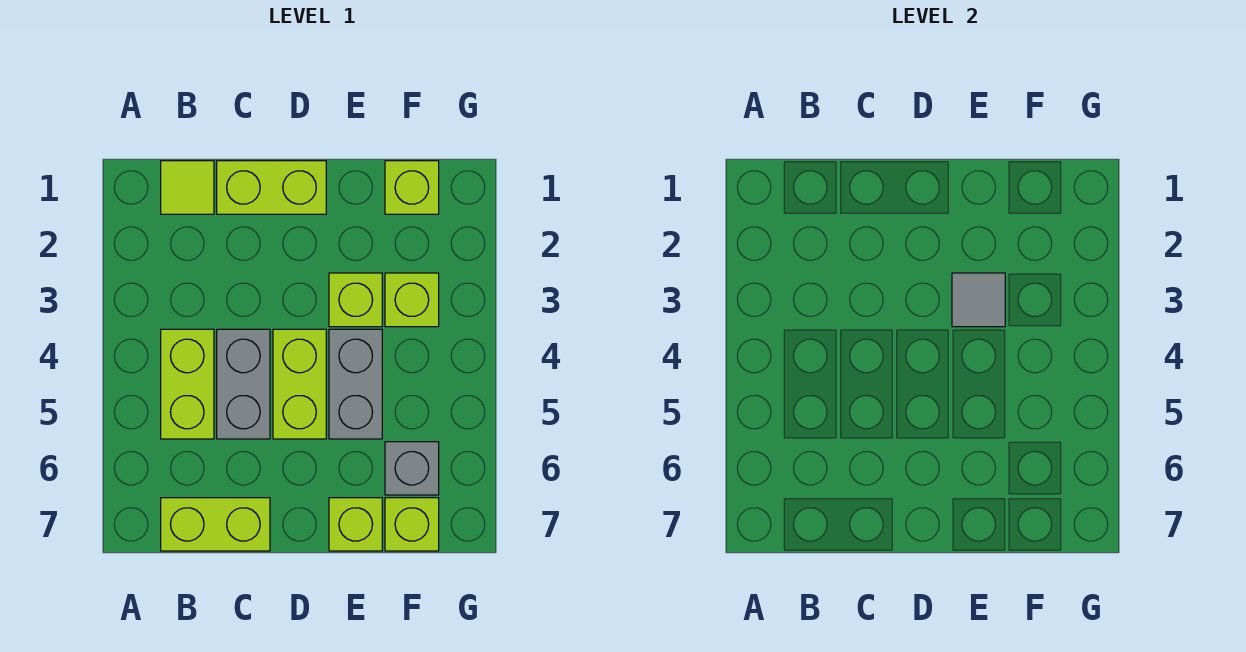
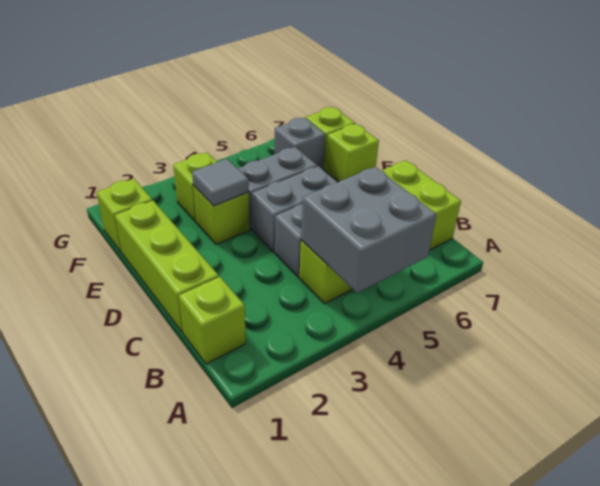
none -> grey brick A4:B5 level 2
lime tile B1 level 1 -> lime brick B1 level 1
lime brick C1:D1 level 1 -> lime brick C1:E1 level 1
lime brick D4:D5 level 1 -> grey brick D4:D5 level 1

